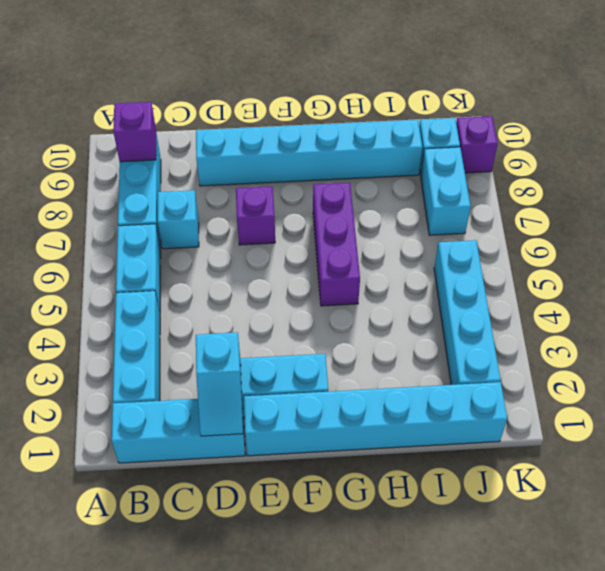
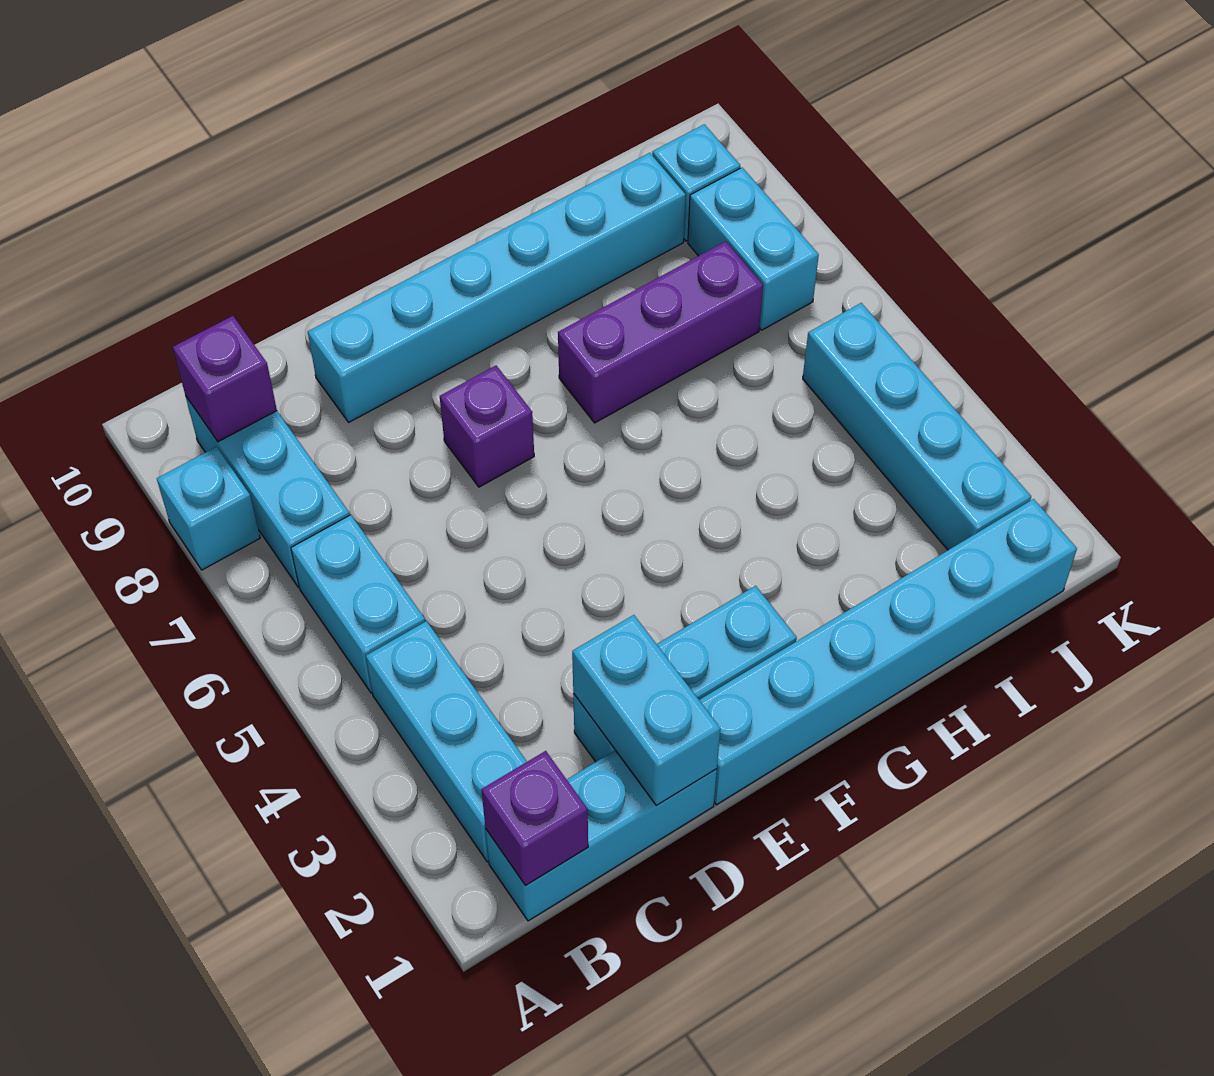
cyan brick C7 level 1 -> cyan brick A8 level 1
cyan slope D1:D2 level 2 top 2 -> cyan brick D1:D2 level 2
purple brick G5:G7 level 1 -> purple brick G7:I7 level 1
purple brick K9 level 1 -> purple brick B1 level 2

